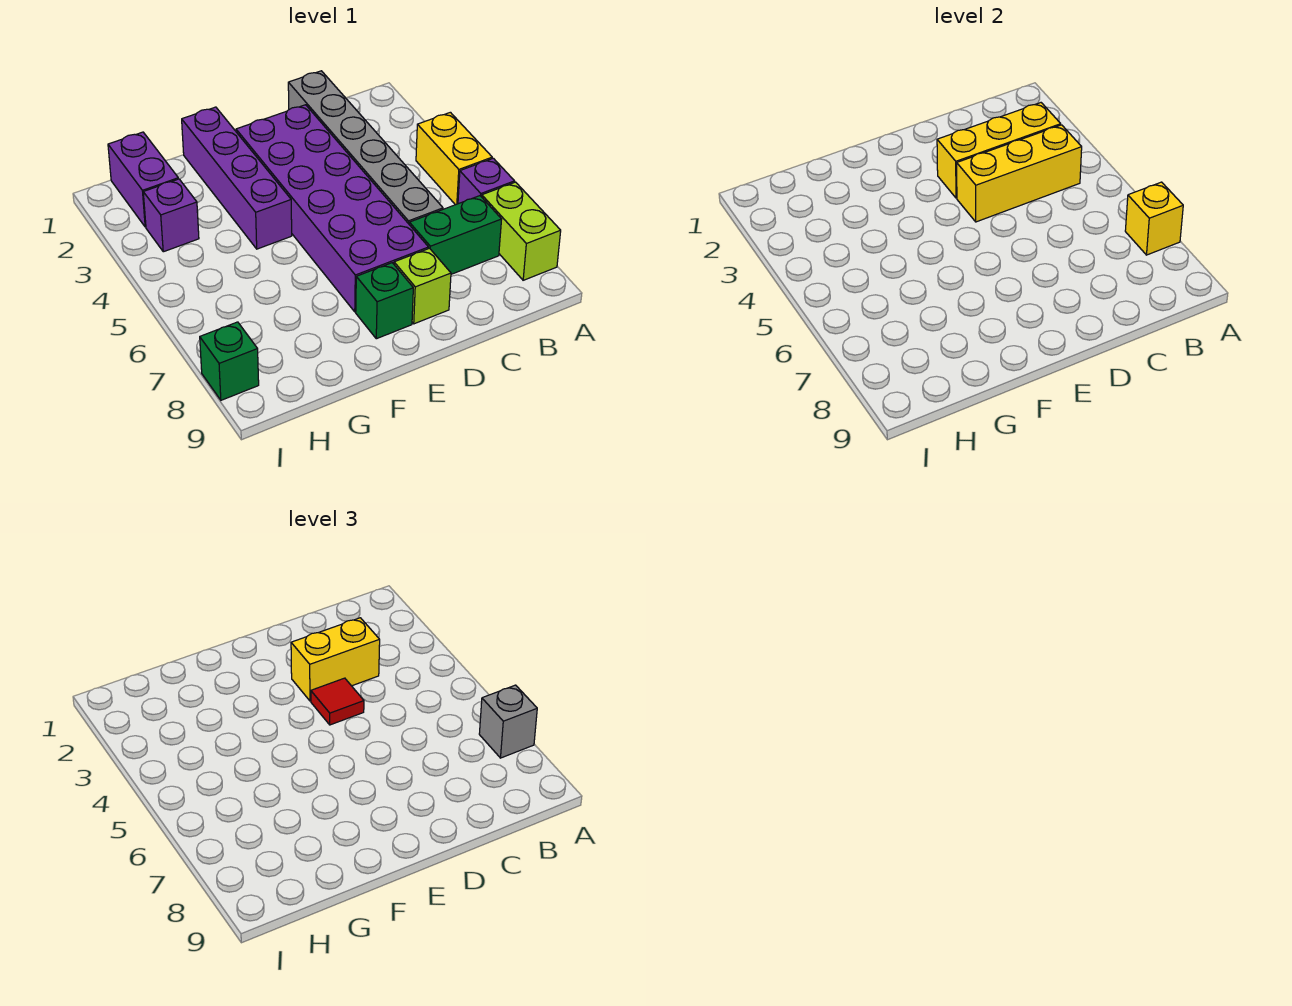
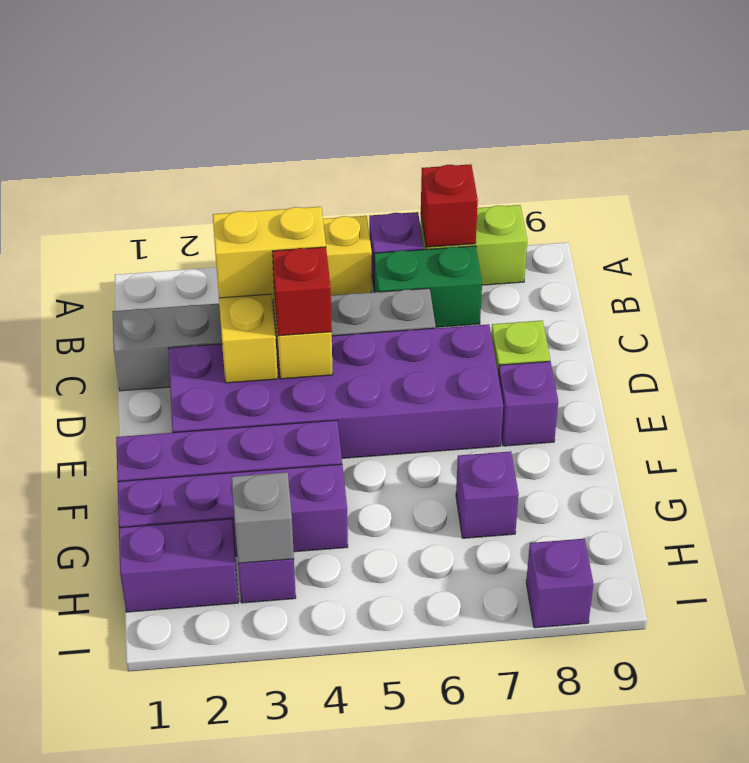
yellow brick A7 level 2 -> red brick A7 level 2
grey brick A7 level 3 -> grey brick H3 level 2
green brick B7:C7 level 1 -> green brick B6:B7 level 1
yellow brick C3:D3 level 3 -> yellow brick C3:C4 level 3
red tile D4 level 3 -> red brick D4 level 3
green brick E8 level 1 -> purple brick E8 level 1
none -> purple brick G1:G4 level 1
none -> purple brick G7 level 1
green brick I8 level 1 -> purple brick I8 level 1

